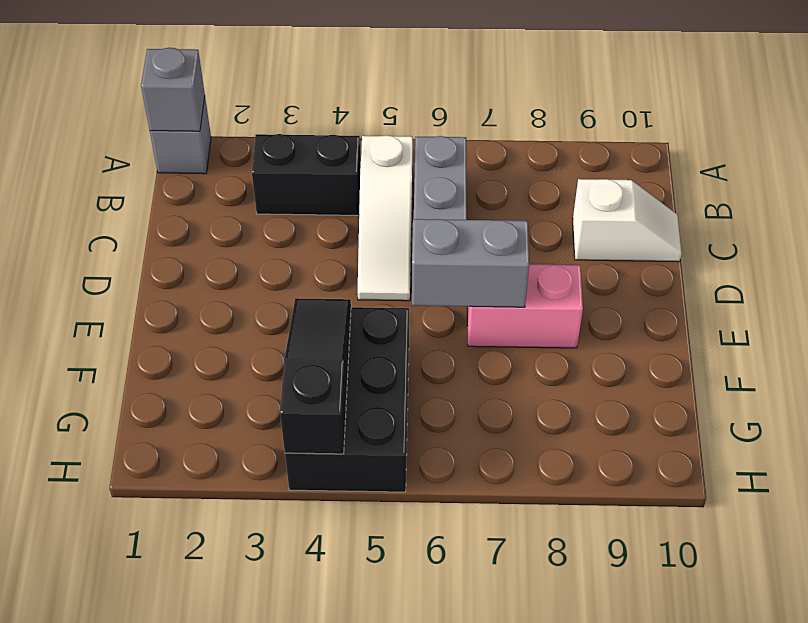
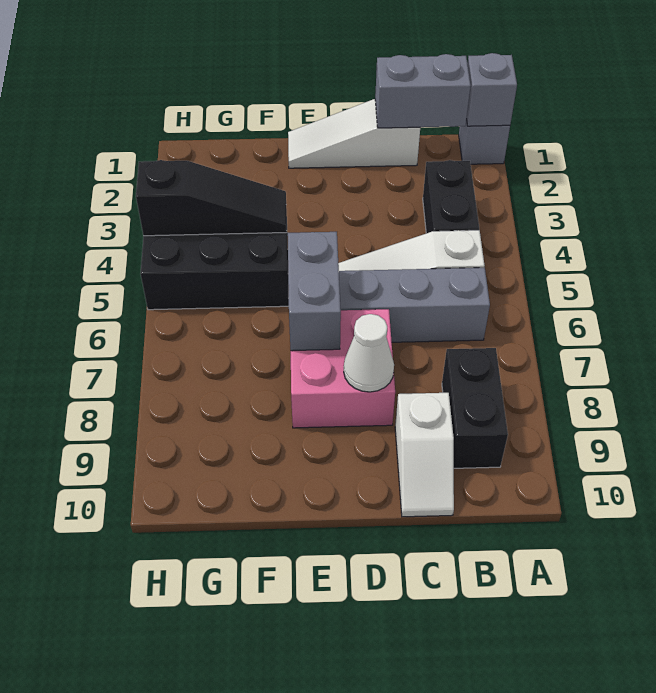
none -> grey brick B1:C1 level 2
none -> black brick B8:B9 level 1
none -> white slope C1:E1 level 1 top C
none -> white cone D8 level 2
pink brick E7:E8 level 1 -> pink brick D7:E8 level 1

